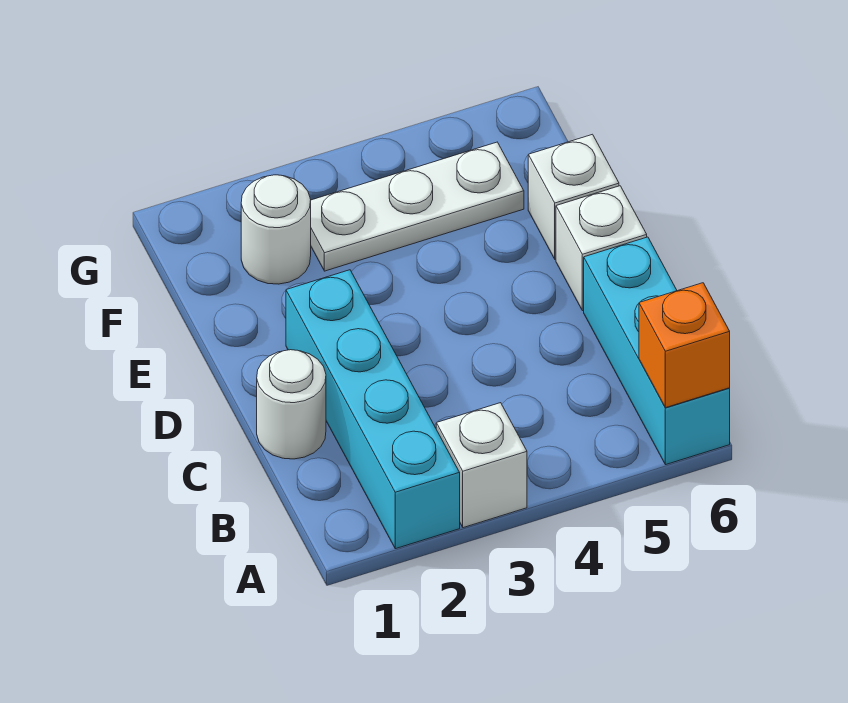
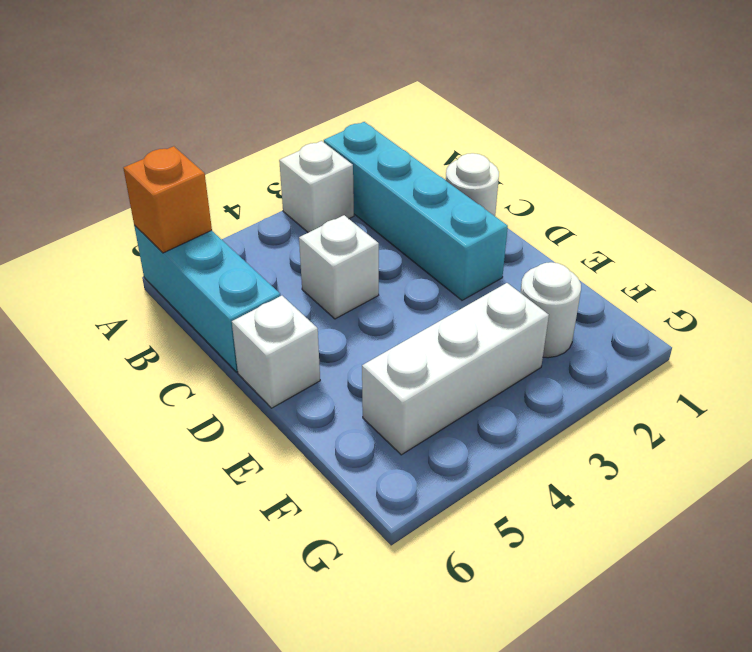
white brick E6 level 1 -> white brick C4 level 1
white plate F3:F5 level 1 -> white brick F3:F5 level 1

